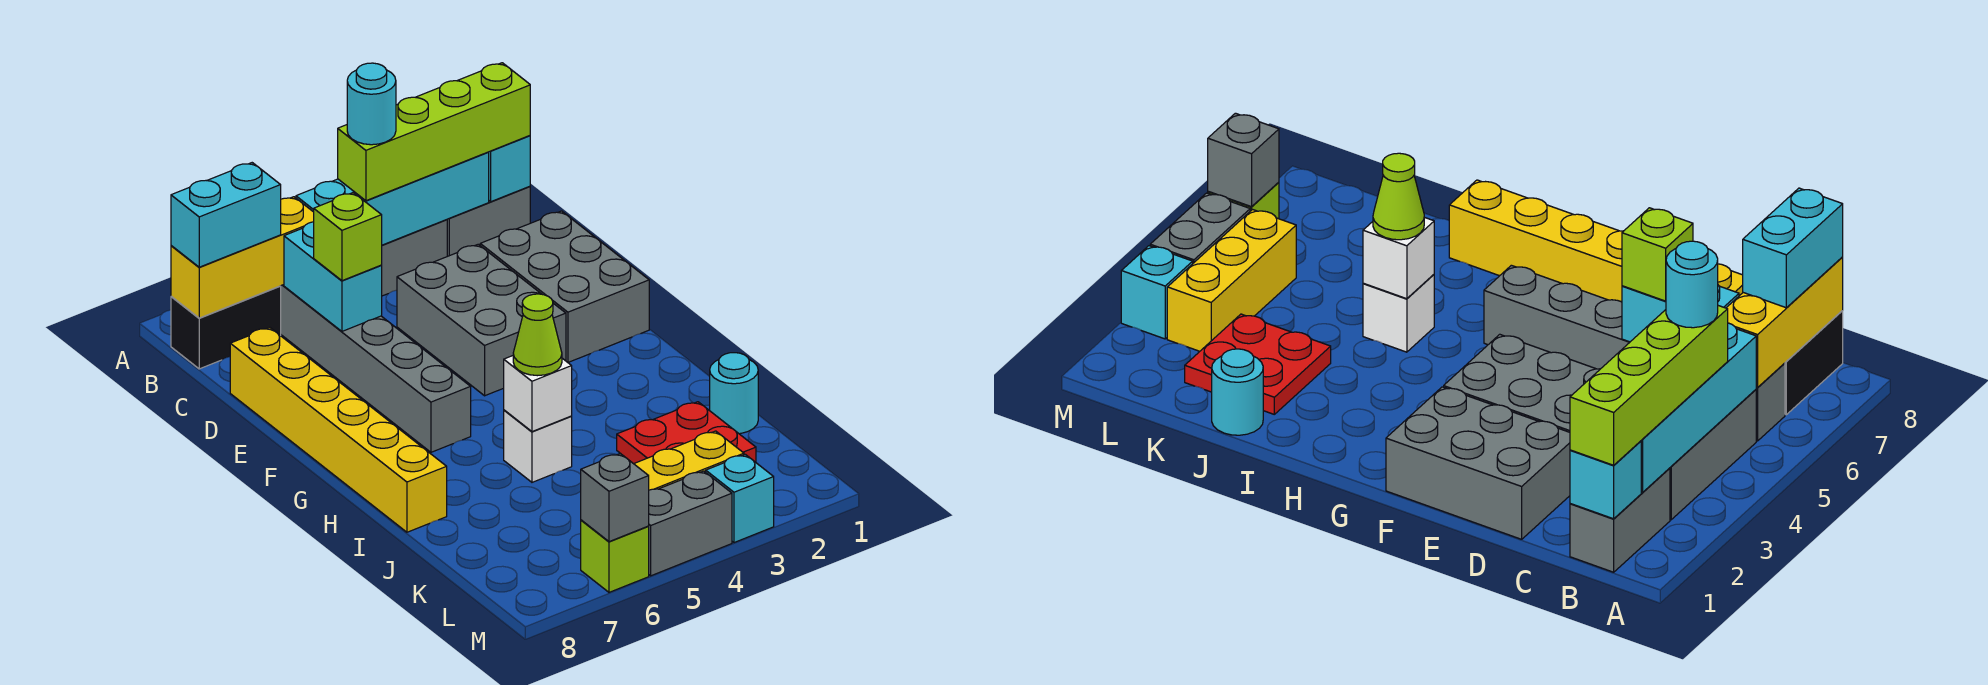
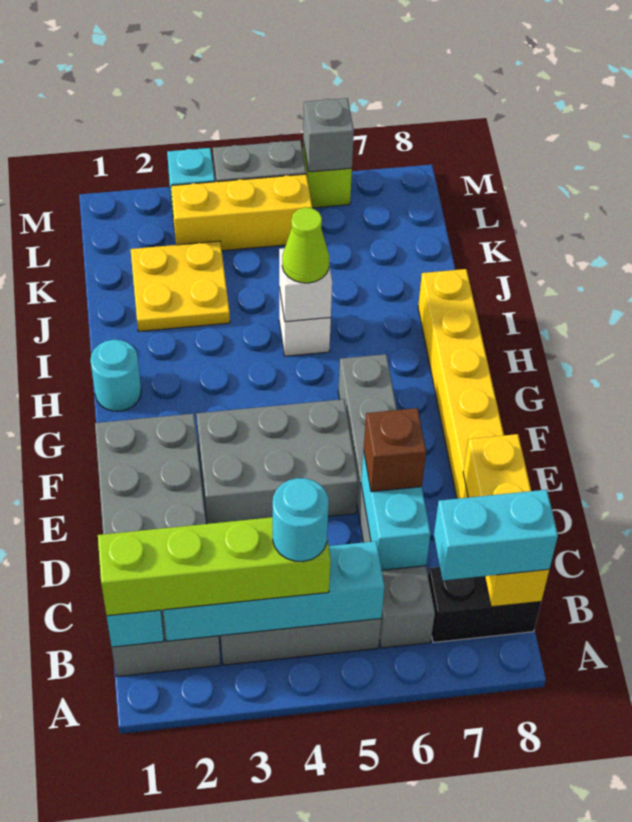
yellow brick B6:B8 level 2 -> yellow brick B8:D8 level 2
grey brick D3:F4 level 1 -> grey brick E3:F5 level 1
lime brick D6 level 3 -> brown brick D6 level 3
cyan round brick J1 level 1 -> cyan round brick H1 level 1
red plate J2:K3 level 1 -> yellow plate J2:K3 level 1

